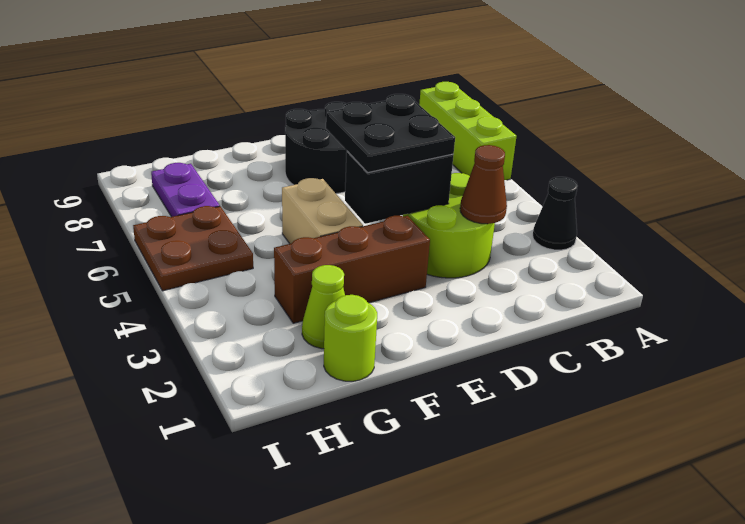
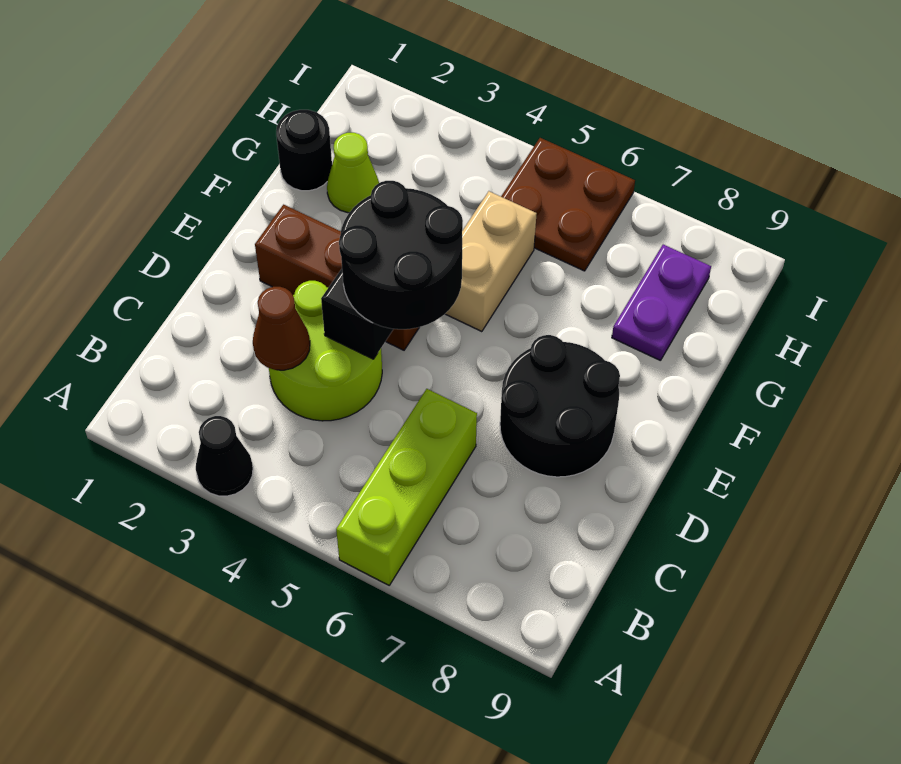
lime brick A6:A8 level 1 -> lime brick A6:C6 level 1
black plate D4:E5 level 3 -> black round brick D4:E5 level 3
brown brick E3:G3 level 1 -> brown brick E2:E4 level 1
tan brick F4:F5 level 1 -> tan brick F5:G5 level 1
lime round brick G1 level 1 -> black round brick G1 level 1
purple plate H7:H8 level 1 -> purple plate G8:H8 level 1

